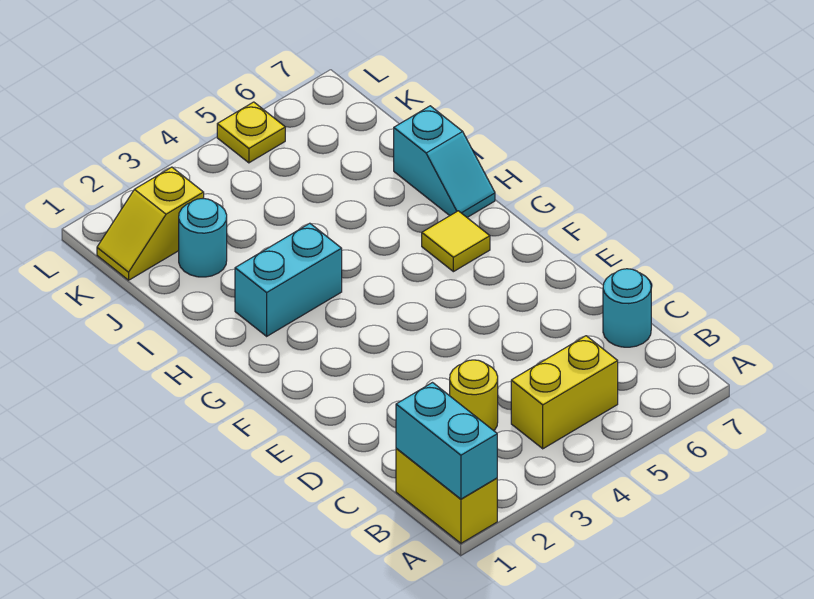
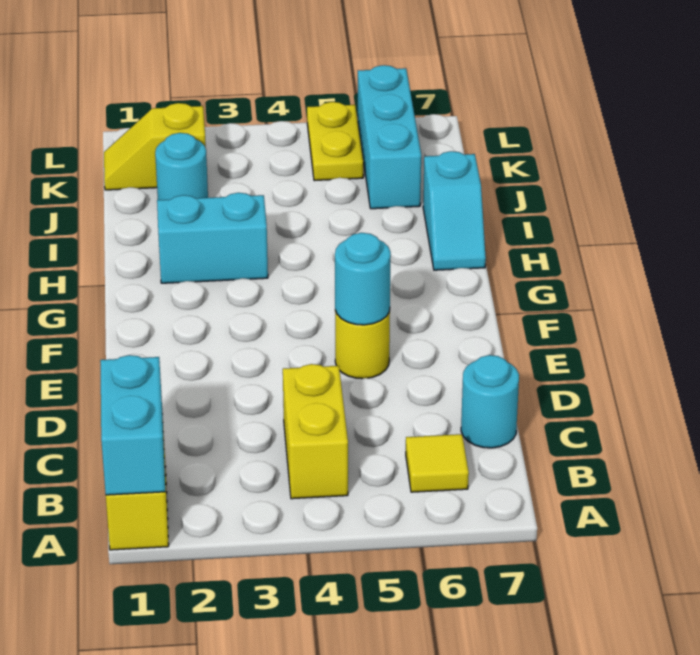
yellow brick B4:B5 level 1 -> yellow brick B4:C4 level 1
yellow round brick C3 level 1 -> yellow round brick E5 level 1
none -> cyan round brick E5 level 2
yellow tile G6 level 1 -> yellow tile B6 level 1
none -> cyan brick J6:L6 level 1
yellow plate L5 level 1 -> yellow plate K5:L5 level 1

